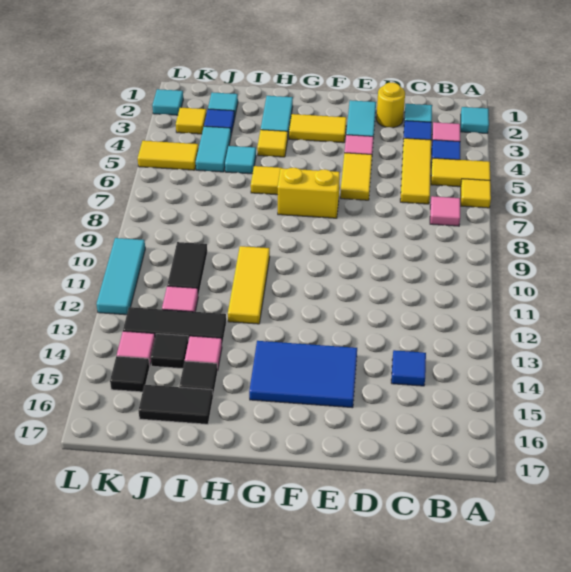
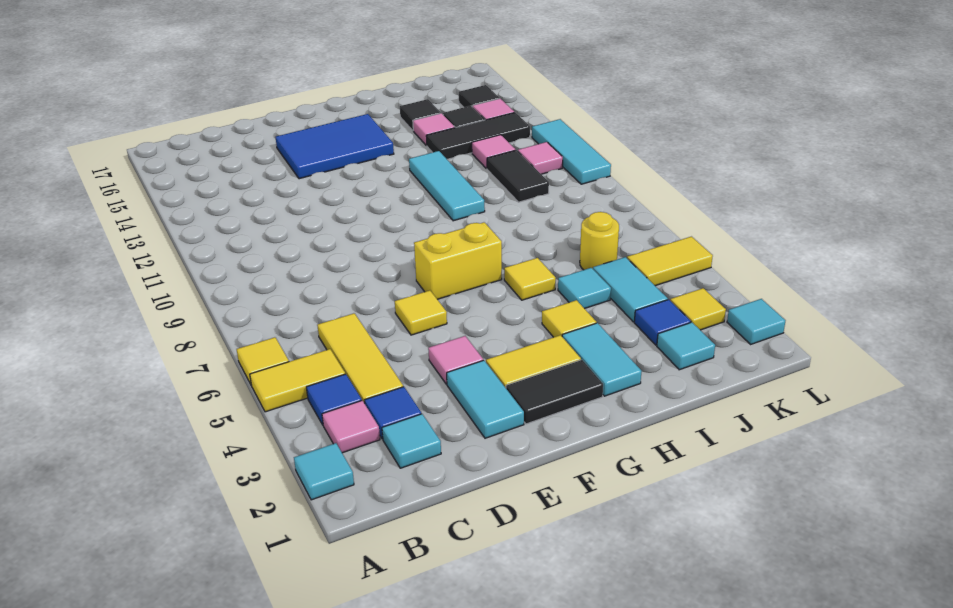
pink tile B7 level 1 -> pink tile K11 level 1
blue tile C14 level 1 -> none
yellow round brick D2 level 1 -> yellow round brick J6 level 1
yellow tile E5:E6 level 1 -> yellow tile E6 level 1
yellow tile H10:H12 level 1 -> cyan tile H10:H12 level 1
black tile I16:J16 level 1 -> black tile F2:G2 level 1

